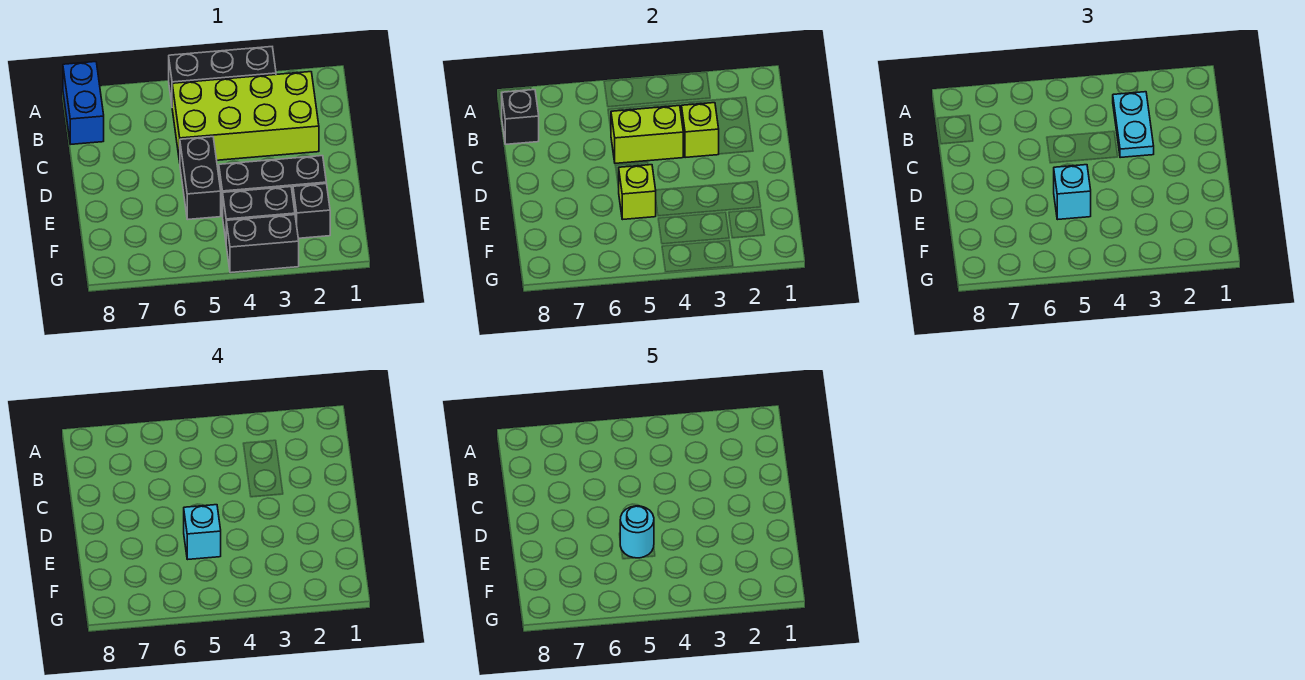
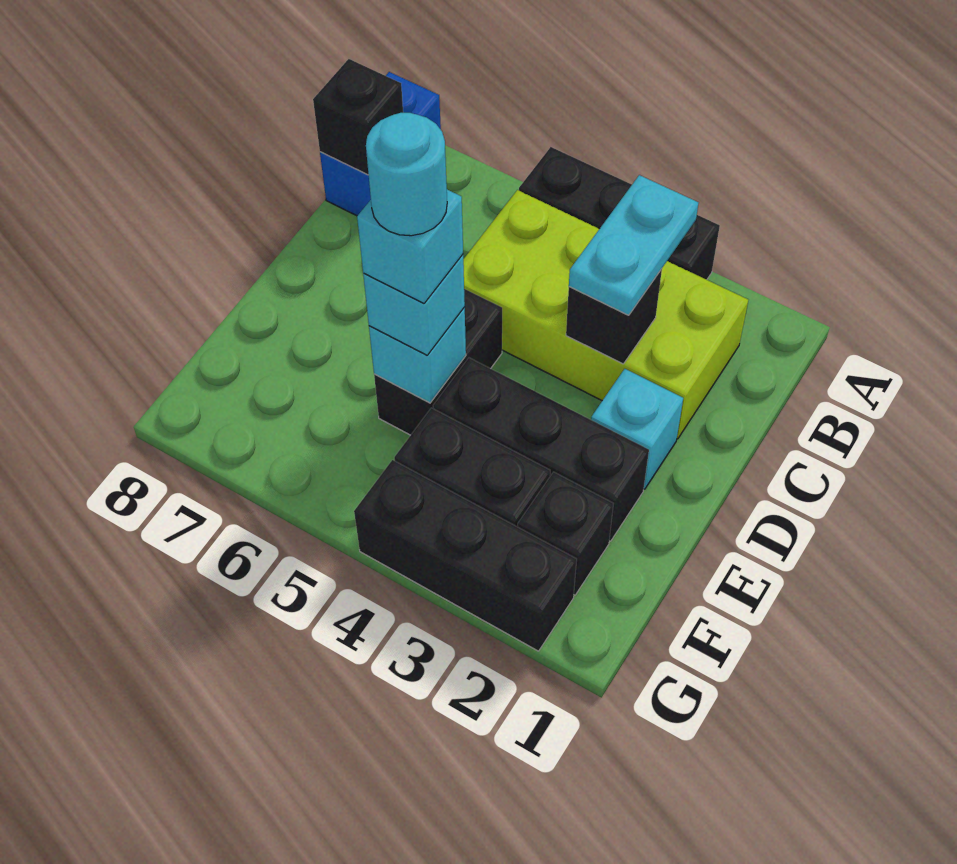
lime brick C3 level 2 -> black brick C3 level 2
lime brick C4:C5 level 2 -> none
none -> cyan brick D2 level 1
lime brick E5 level 2 -> cyan brick E5 level 2
black brick G3:G4 level 1 -> black brick G2:G4 level 1

